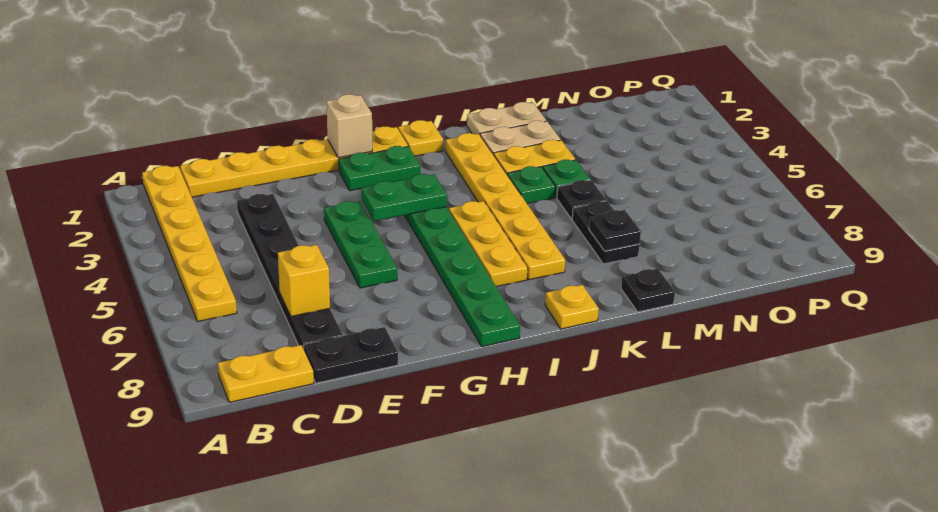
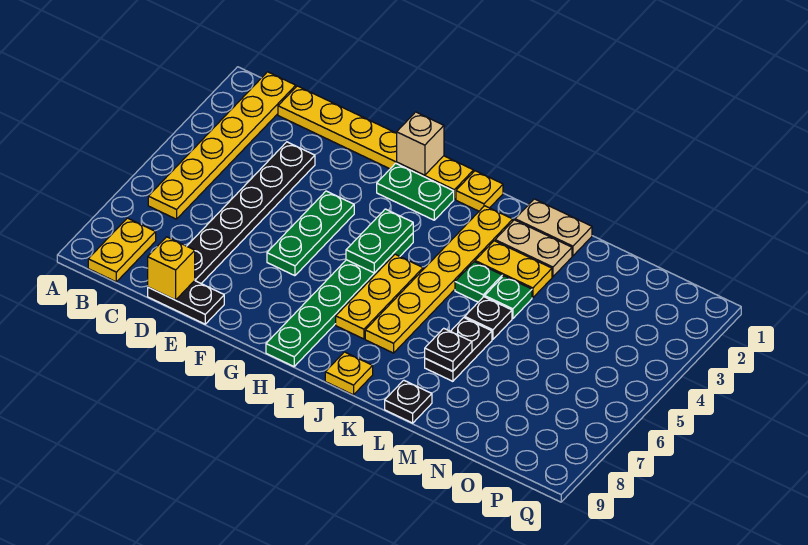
yellow plate B9:C9 level 1 -> yellow plate B8:B9 level 1
yellow brick D7 level 2 -> yellow brick D9 level 2
green plate G4:H4 level 2 -> green plate H4:H5 level 2

